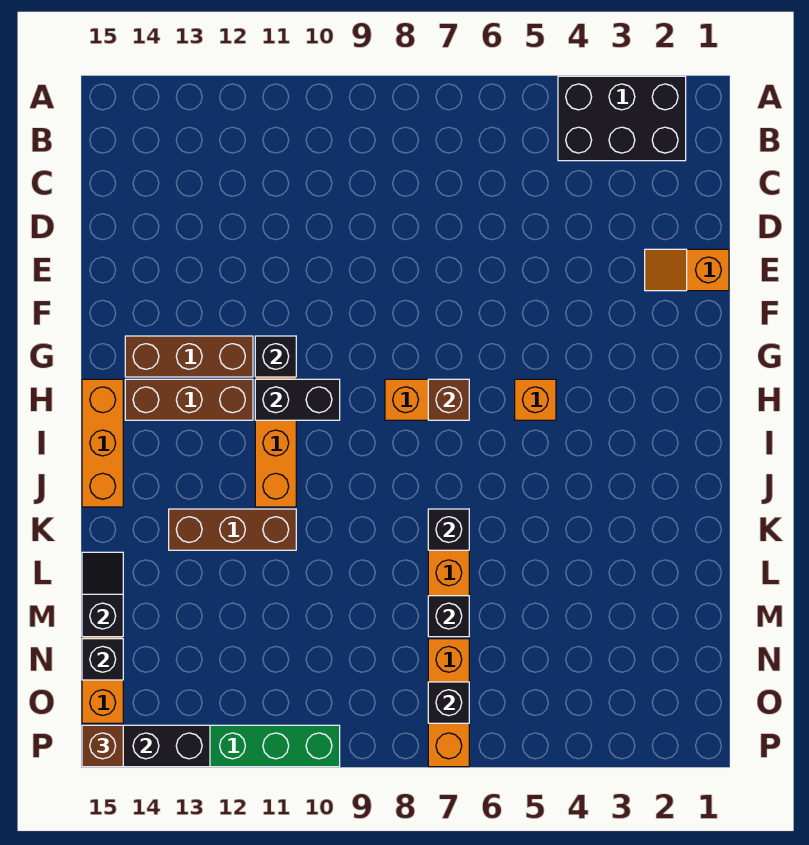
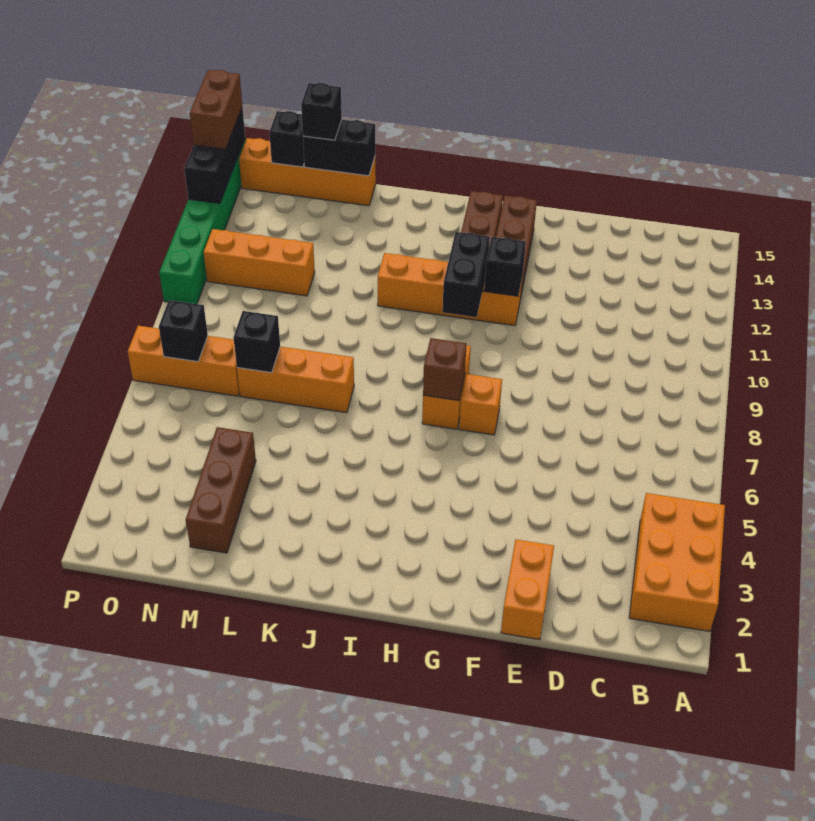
black brick A2:B4 level 1 -> orange brick A2:B4 level 1
orange slope E1:E2 level 1 top 1 -> orange brick E1:E2 level 1
orange brick H5 level 1 -> orange brick G7 level 1
orange brick H15:J15 level 1 -> orange brick M11:O11 level 1
black brick K7 level 2 -> black brick M15 level 3
brown brick K11:K13 level 1 -> brown brick M2:M4 level 1
black slope L15:M15 level 2 top M -> black brick L15:M15 level 2
brown brick P15 level 3 -> brown brick P14:P15 level 3

